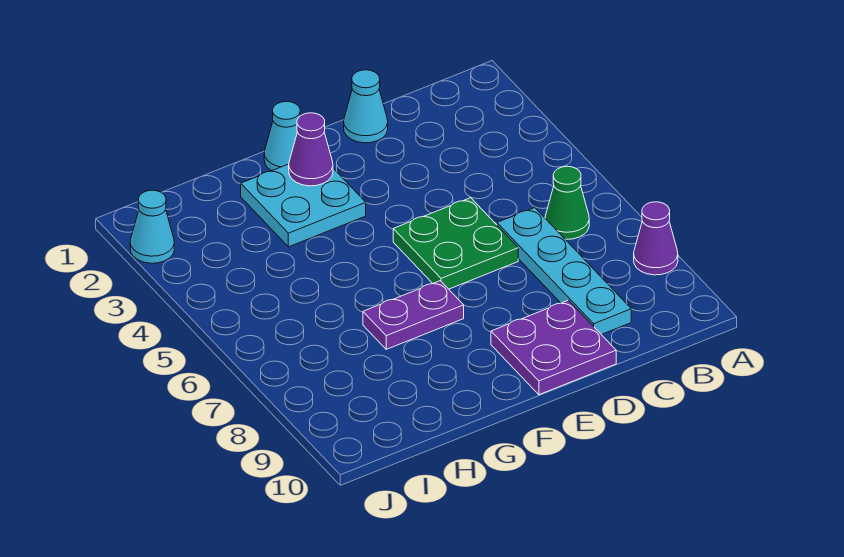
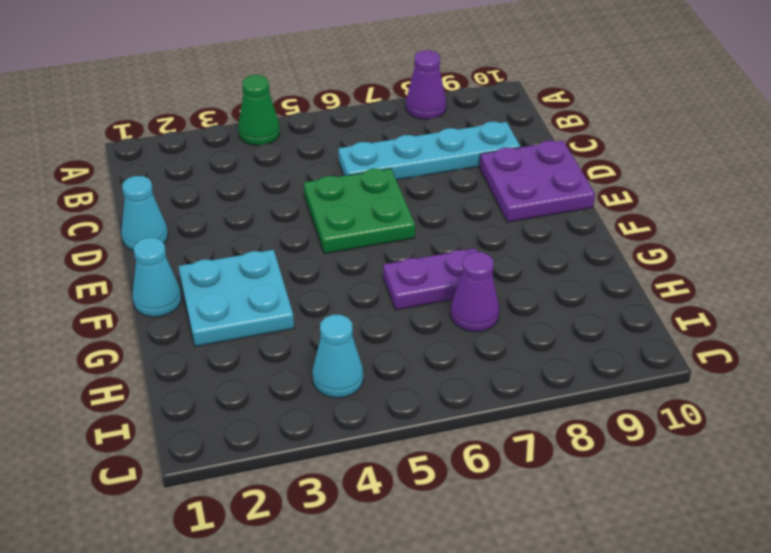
green cone B6 level 1 -> green cone A4 level 1
purple cone F2 level 2 -> purple cone H7 level 1
purple plate F7:G7 level 1 -> purple plate G6:G7 level 1
cyan cone J2 level 1 -> cyan cone I4 level 1

